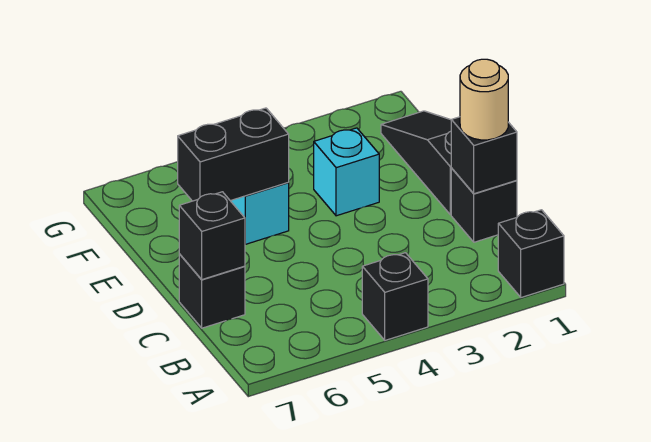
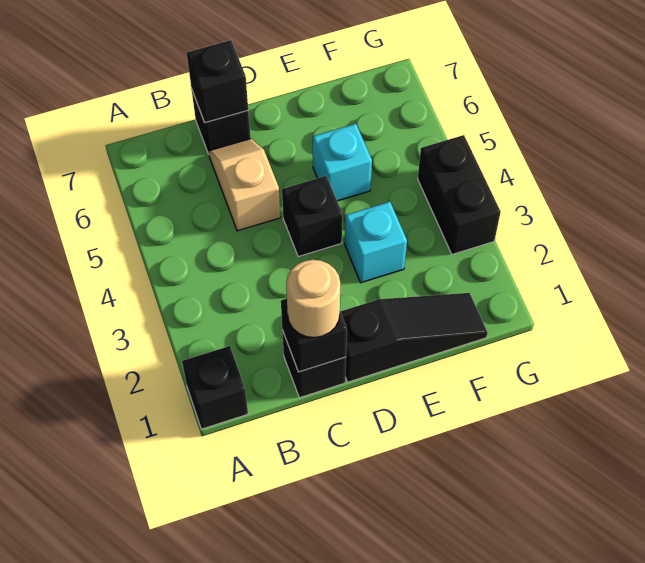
black brick A4 level 1 -> black brick D4 level 1
none -> tan slope C5:C6 level 1 top 5
black brick E5:E6 level 2 -> black brick G3:G4 level 1

